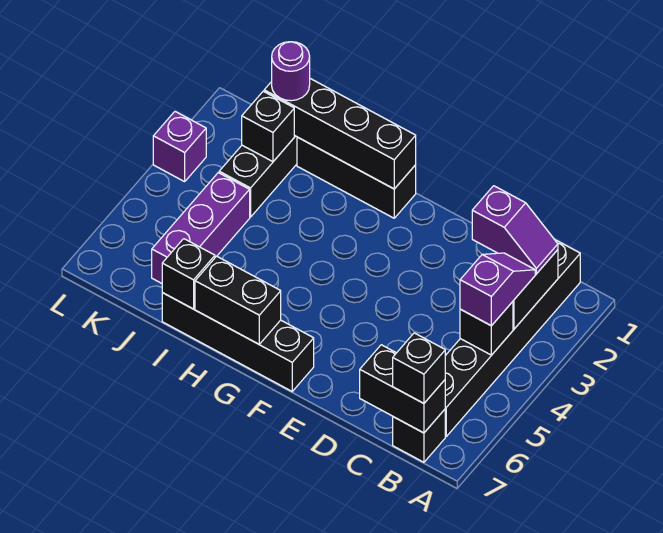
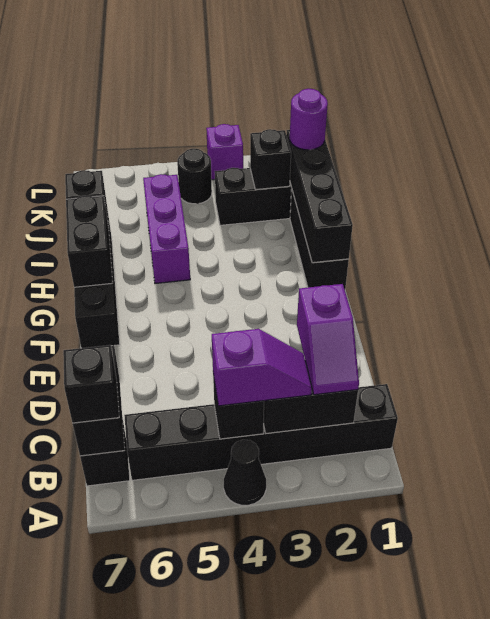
none -> black cone A4 level 1
purple brick J4:J6 level 1 -> purple brick H5:J5 level 1
none -> black round brick K4 level 1

